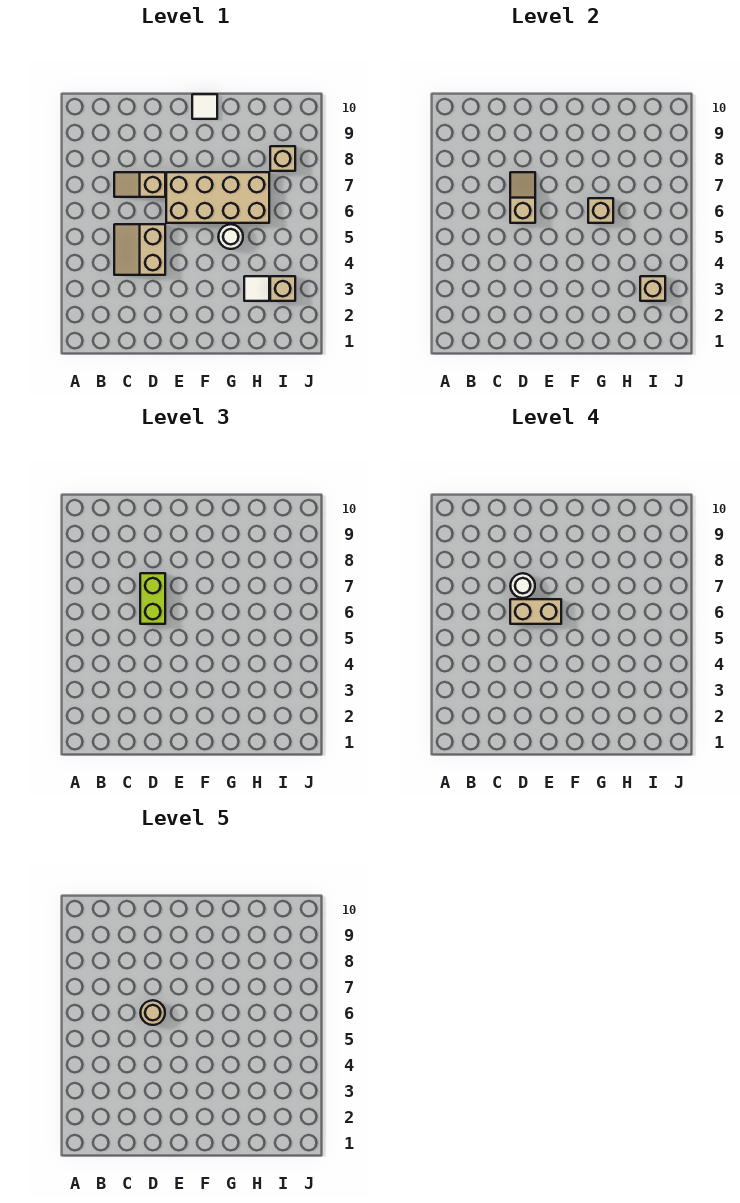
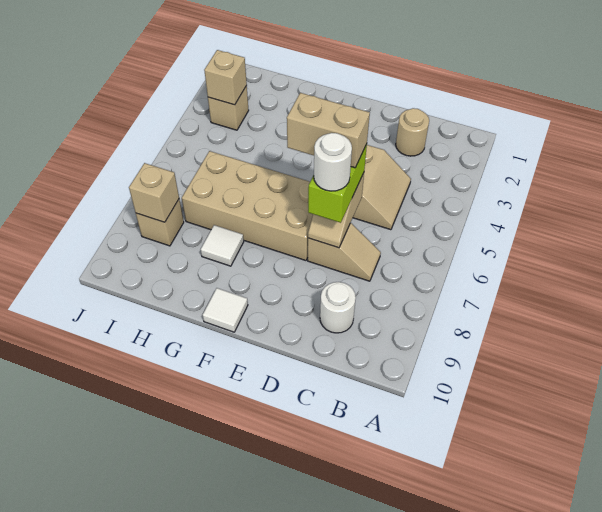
tan round brick D6 level 5 -> tan round brick C2 level 1
white round brick G5 level 1 -> white round brick C9 level 1
tan brick G6 level 2 -> tan brick I8 level 2
white tile H3 level 1 -> white tile G8 level 1

